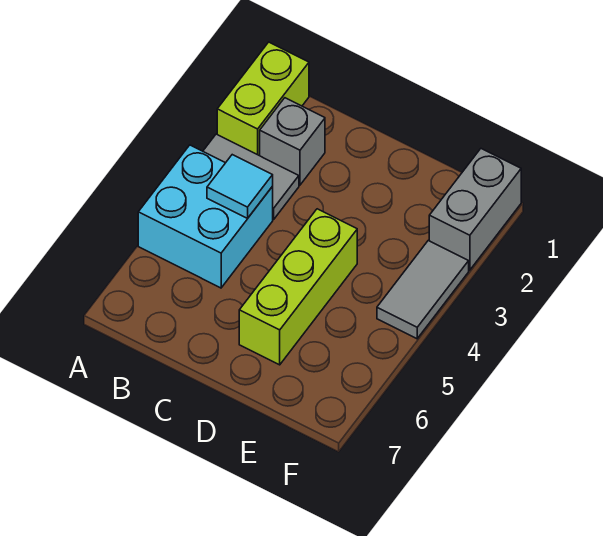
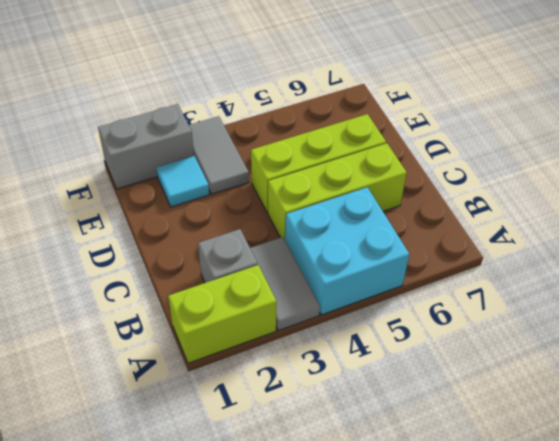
cyan tile B4 level 2 -> cyan tile E2 level 1
none -> lime brick C4:C6 level 1
grey tile F3:F4 level 1 -> grey tile E3:F3 level 1

